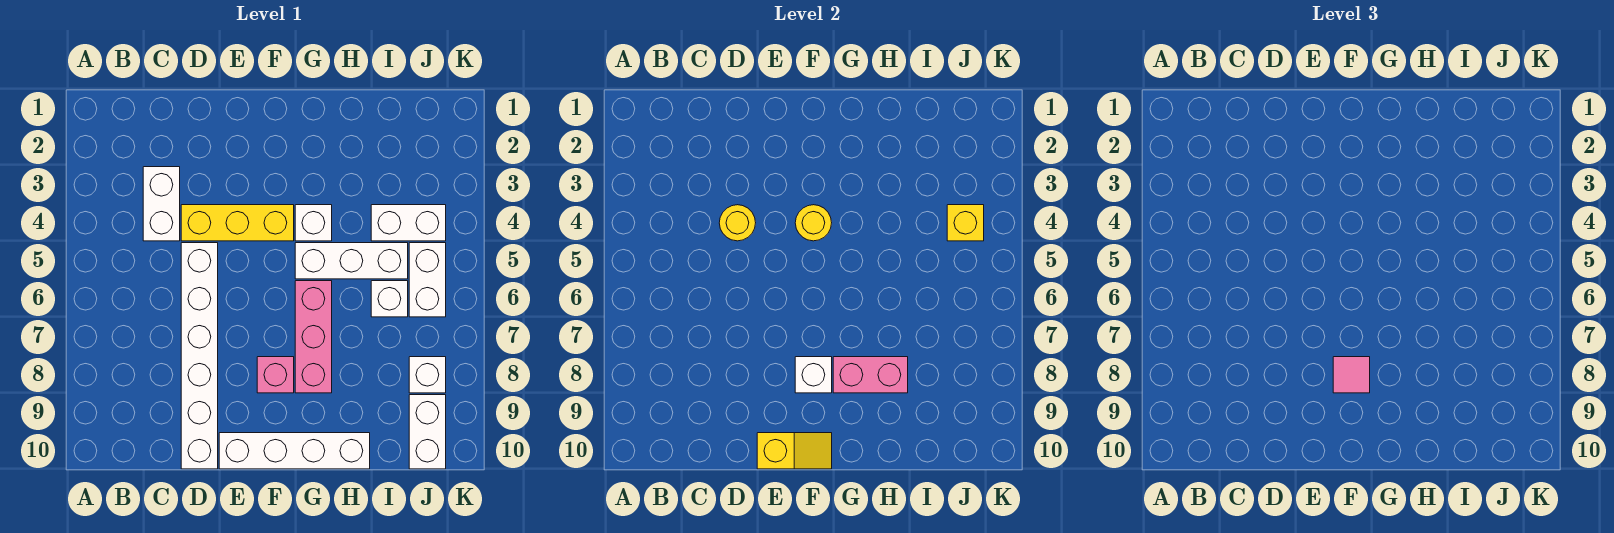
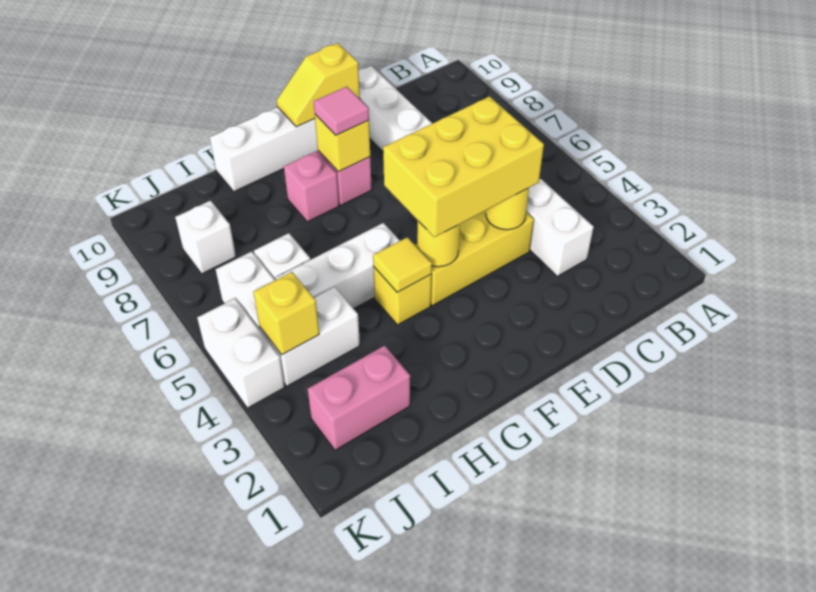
none -> yellow brick D4:F5 level 3
white brick F8 level 2 -> yellow brick F8 level 2
white brick G4 level 1 -> yellow brick G4 level 1
none -> yellow tile G4 level 2
pink brick G6:G8 level 1 -> pink brick G8 level 1
pink brick G8:H8 level 2 -> pink brick I2:J2 level 1
white brick J9:J10 level 1 -> white brick K4:K5 level 1

